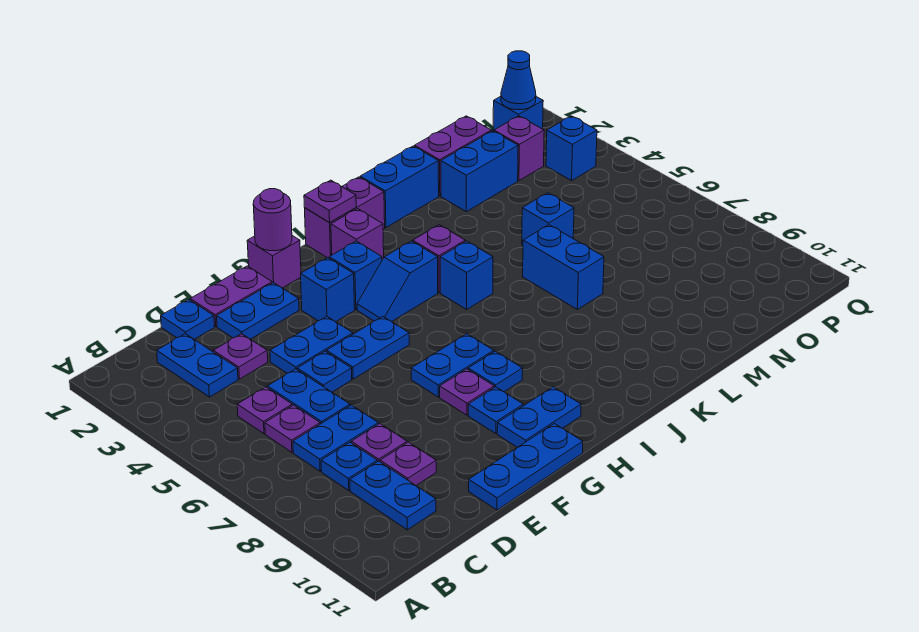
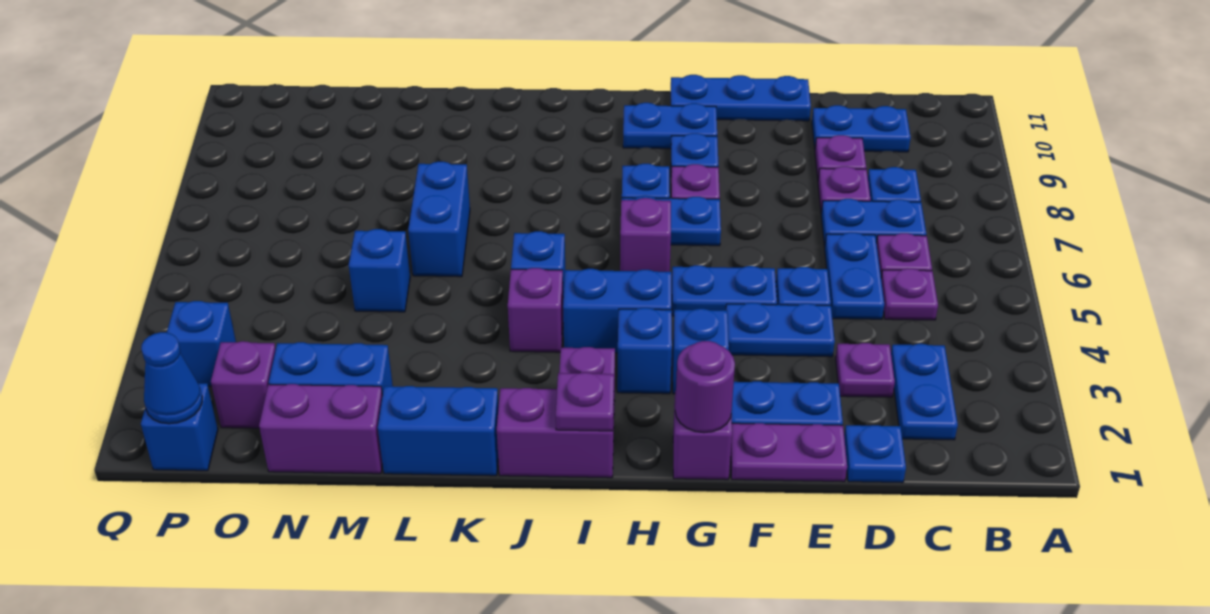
blue plate C9:C10 level 1 -> blue plate C10:D10 level 1
blue slope H4:I4 level 1 top I -> blue brick H4:I4 level 1
none -> purple brick H6 level 1

